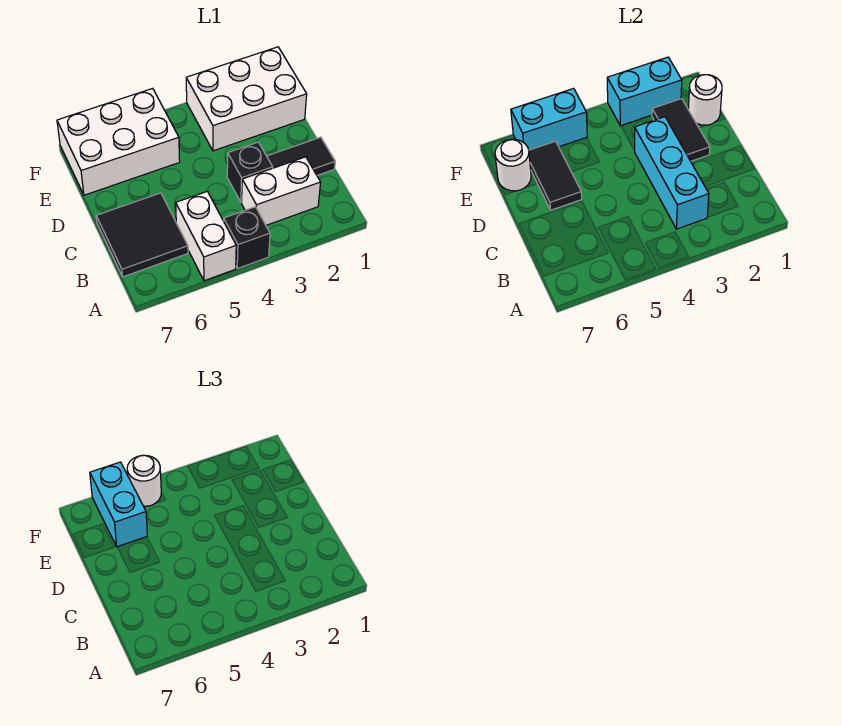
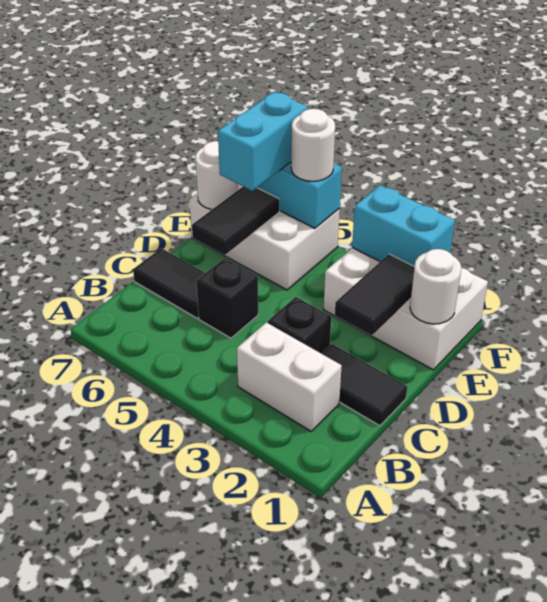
black brick A4 level 1 -> black brick C5 level 1
white brick A5:B5 level 1 -> none
cyan brick B3:D3 level 2 -> none
black tile B6:C7 level 1 -> black tile C6:C7 level 1

